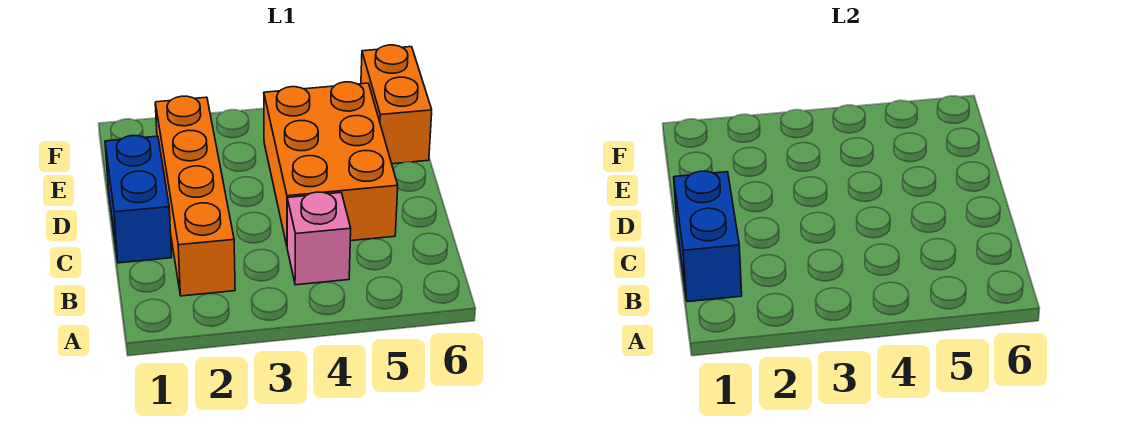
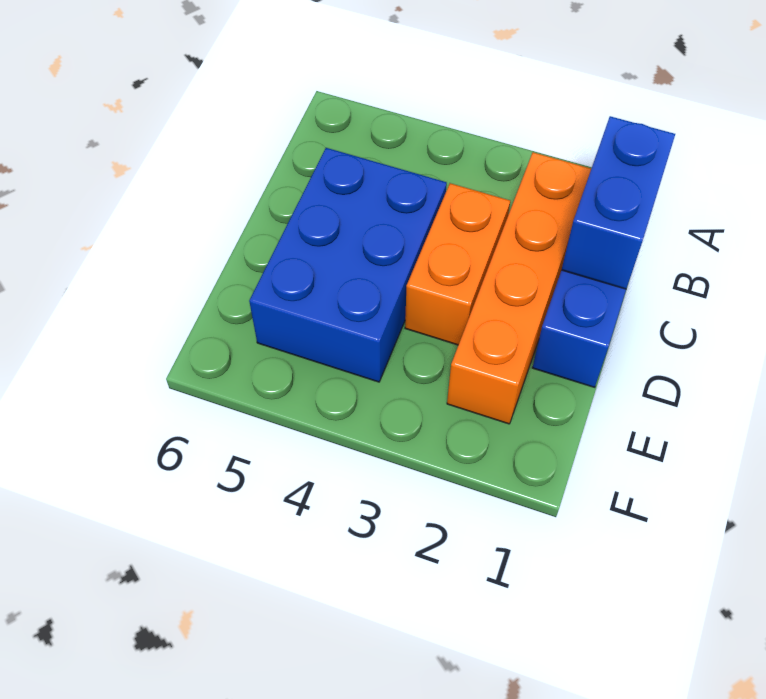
pink brick B4 level 1 -> none
orange brick C4:E5 level 1 -> blue brick C4:E5 level 1
orange brick E6:F6 level 1 -> orange brick C3:D3 level 1

